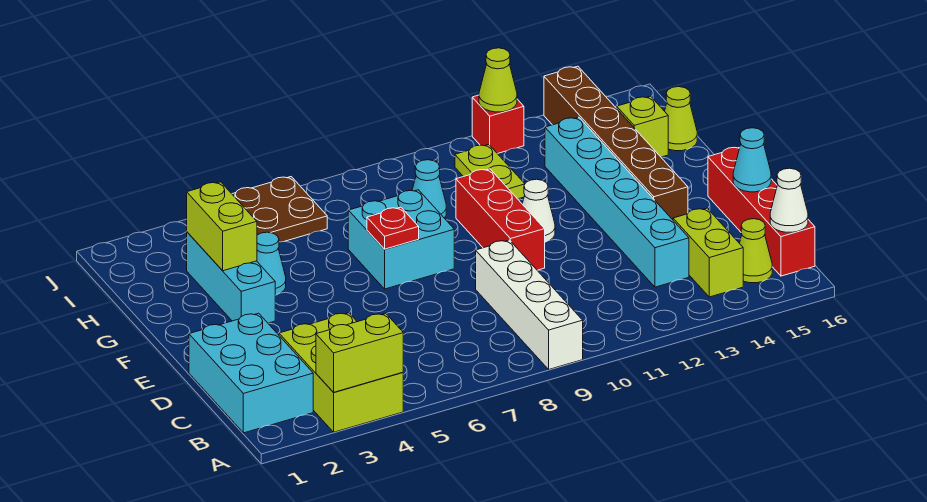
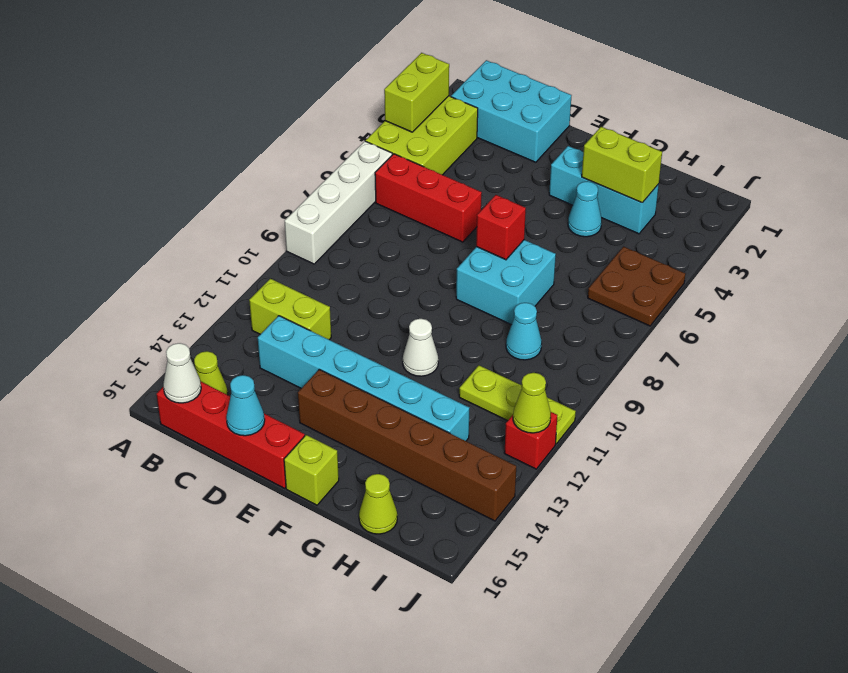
lime brick A3:C4 level 1 -> lime brick A3:B5 level 1
white brick A9:D9 level 1 -> white brick A6:A9 level 1
lime brick B14:C14 level 1 -> lime brick B12:C12 level 1
red brick E10:G10 level 1 -> red brick B6:D6 level 1
red plate F7 level 2 -> red brick F7 level 2
lime plate H11:I11 level 1 -> lime plate H11:J11 level 1
lime brick H15 level 1 -> lime brick F16 level 1

